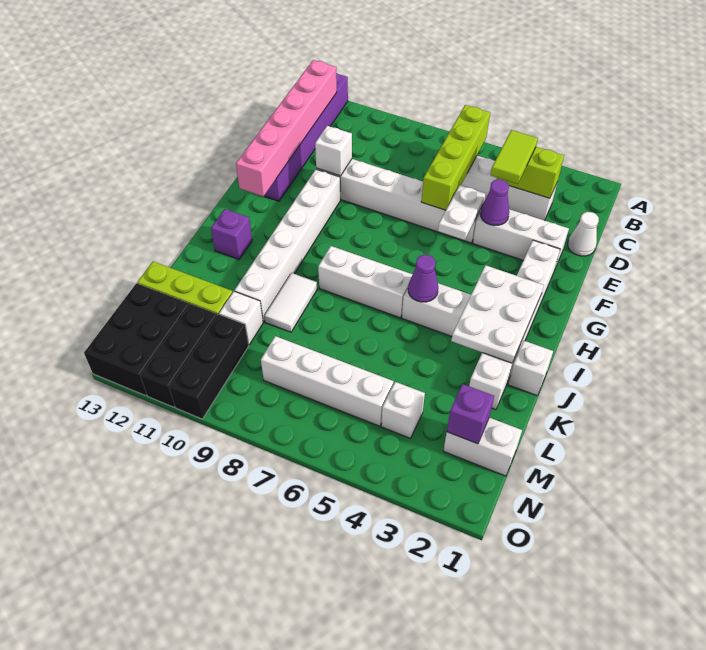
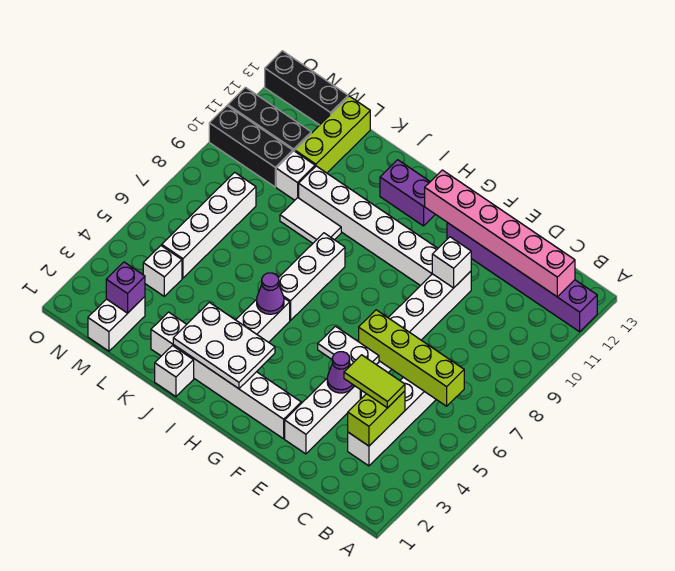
white cone D1 level 1 -> none
purple brick I12 level 1 -> purple brick H12:I12 level 1
black brick M12:O13 level 1 -> black brick M13:O13 level 1

